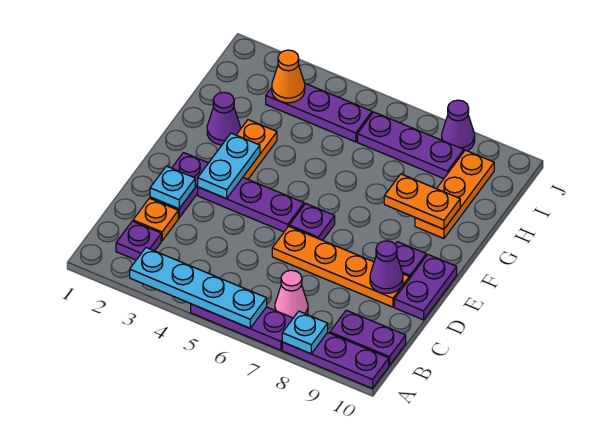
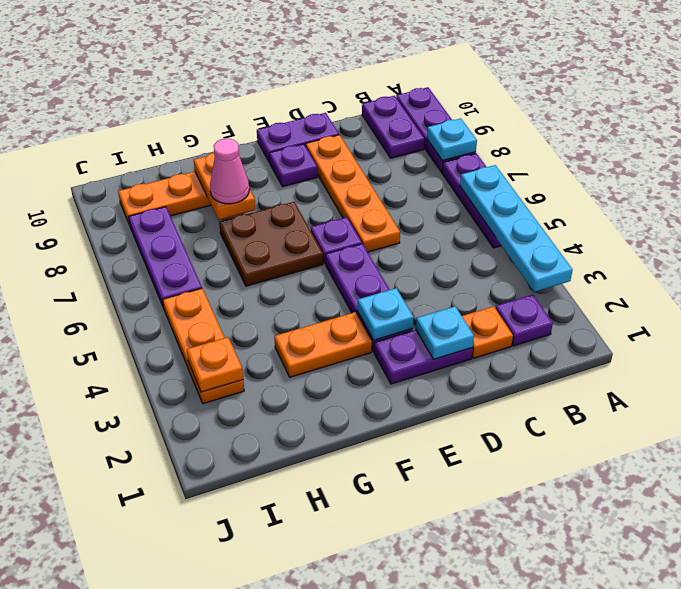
pink cone B7 level 1 -> pink cone G8 level 3
purple cone D9 level 2 -> none
cyan plate E3:F3 level 2 -> cyan plate E3 level 2
none -> brown plate F6:G7 level 1
purple cone G2 level 1 -> none
purple plate I3:I5 level 1 -> orange plate I3:I5 level 1
orange cone I3 level 2 -> orange plate I3 level 2
purple cone J8 level 1 -> none

